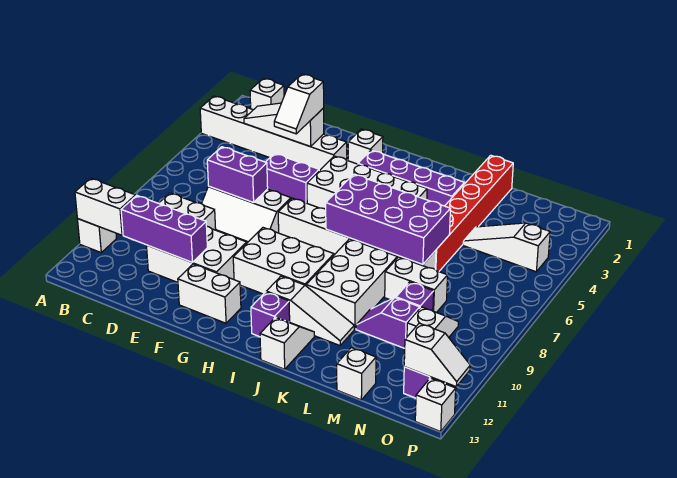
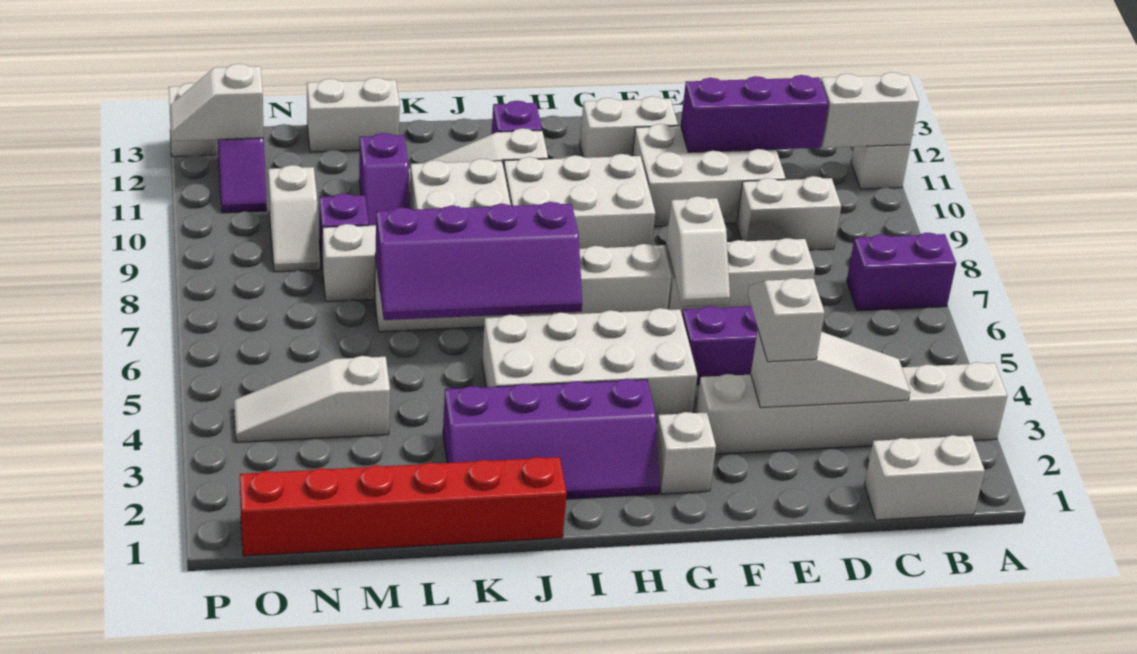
white brick B1 level 1 -> white brick B1:C1 level 1
purple brick D7:E7 level 2 -> purple brick A7:B7 level 1
purple brick I6:L7 level 2 -> purple slope I6:L7 level 2 top 7
white slope J12:J13 level 1 top 13 -> white slope F6:F7 level 2 top 7
red brick L1:L6 level 1 -> red brick J1:O1 level 1
purple slope L10:M10 level 1 top M -> purple slope L10:L11 level 1 top 11
white slope M4:O4 level 1 top O -> white slope M4:O4 level 1 top M
white brick M13 level 1 -> white brick L13:M13 level 1

